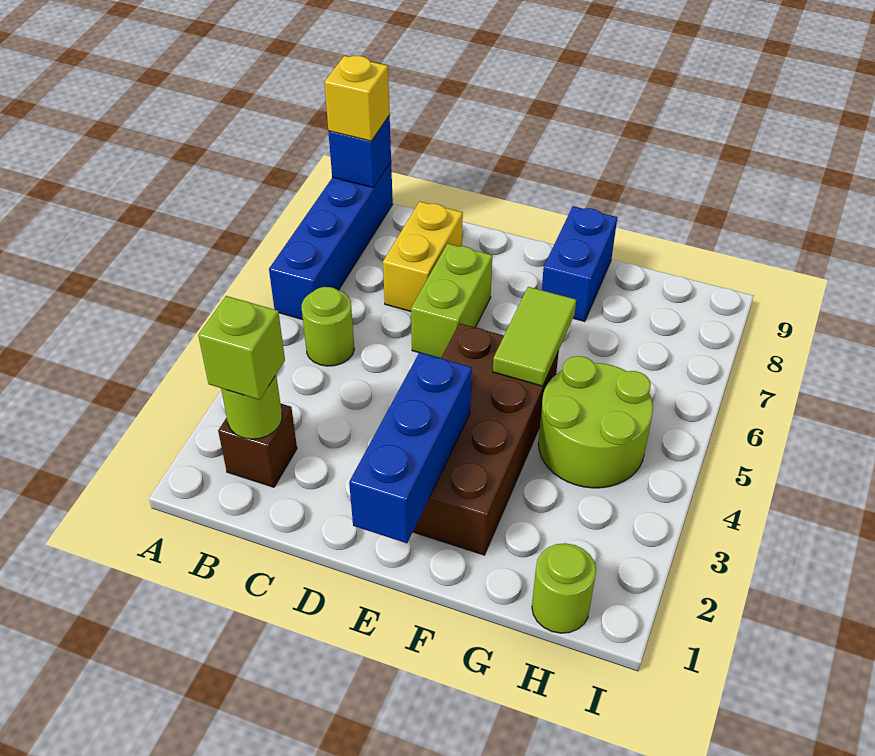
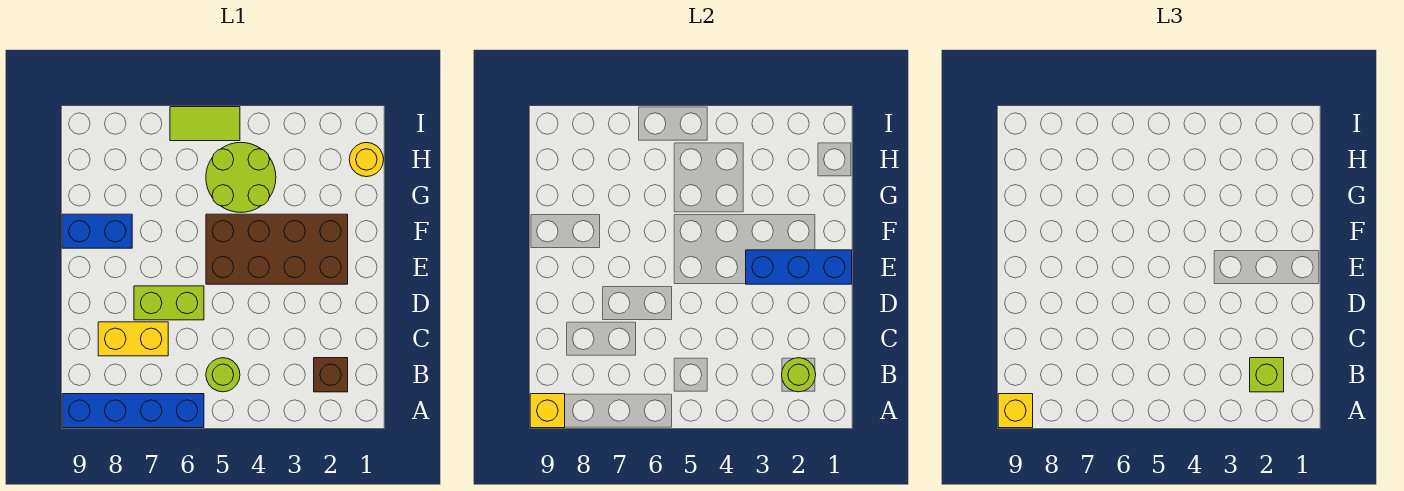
blue brick A9 level 2 -> yellow brick A9 level 2
lime tile F5:F6 level 2 -> lime tile I5:I6 level 1
lime round brick H1 level 1 -> yellow round brick H1 level 1

